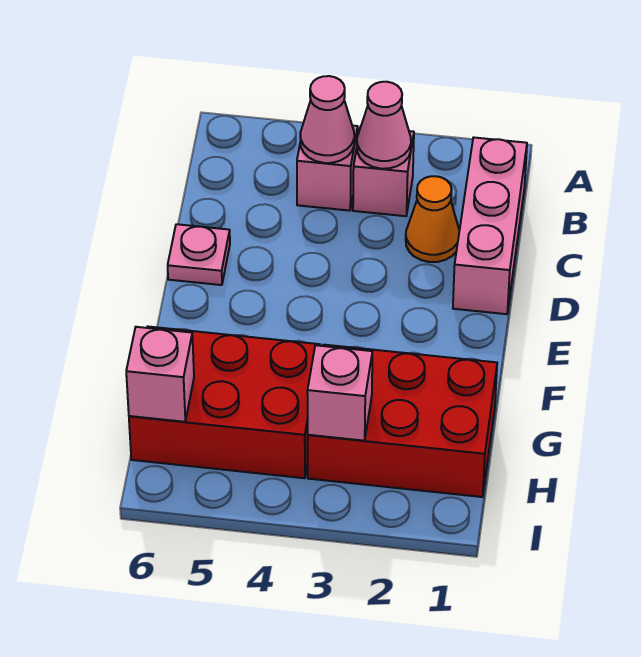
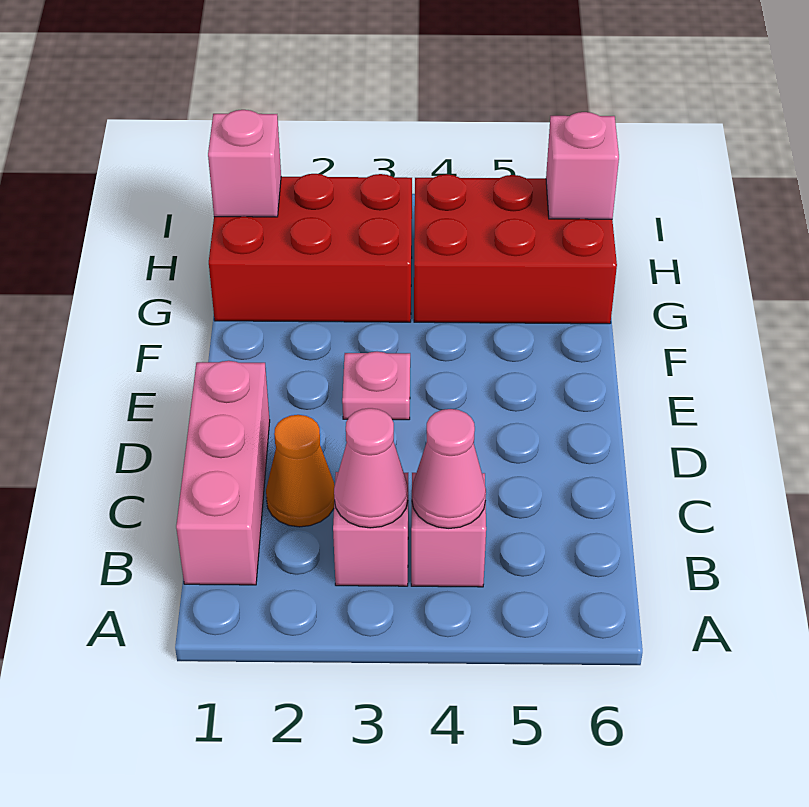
pink plate D6 level 1 -> pink plate E3 level 1
pink brick H3 level 2 -> pink brick H1 level 2

